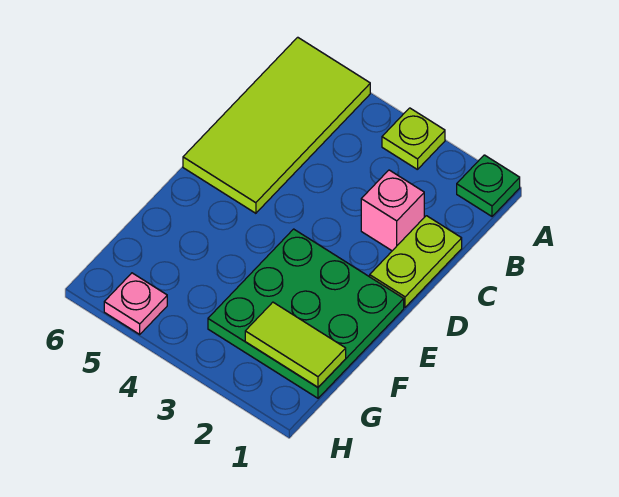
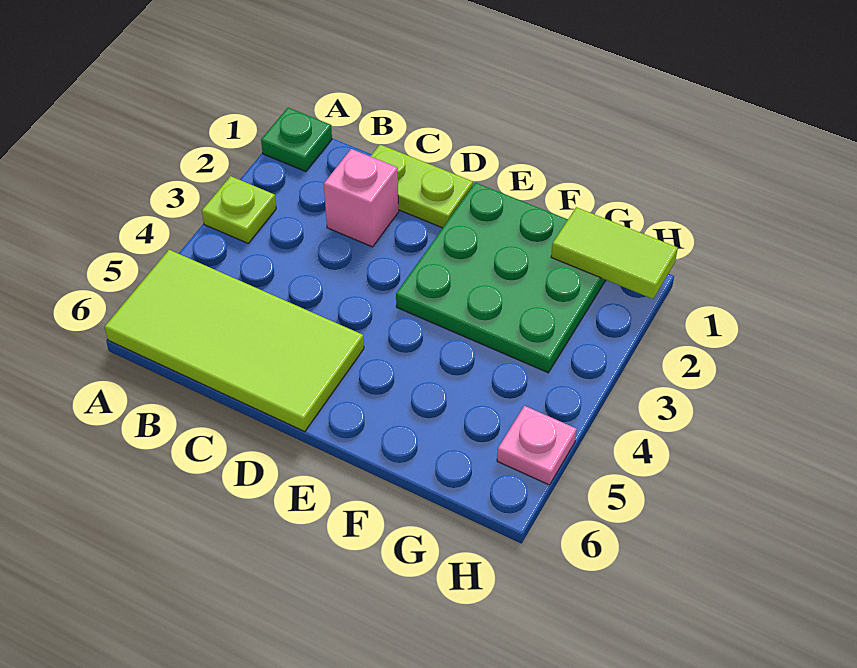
lime tile G1:G2 level 2 -> lime tile G1:H1 level 2

